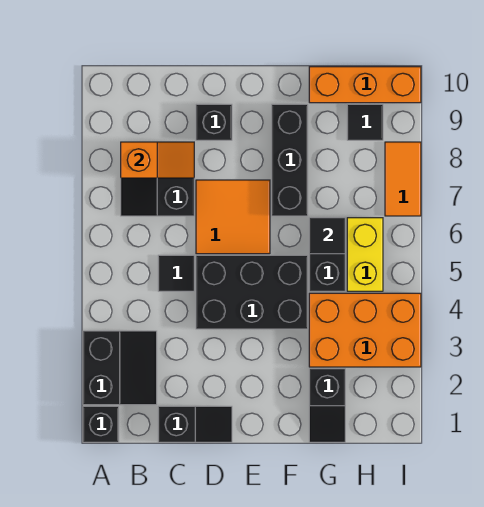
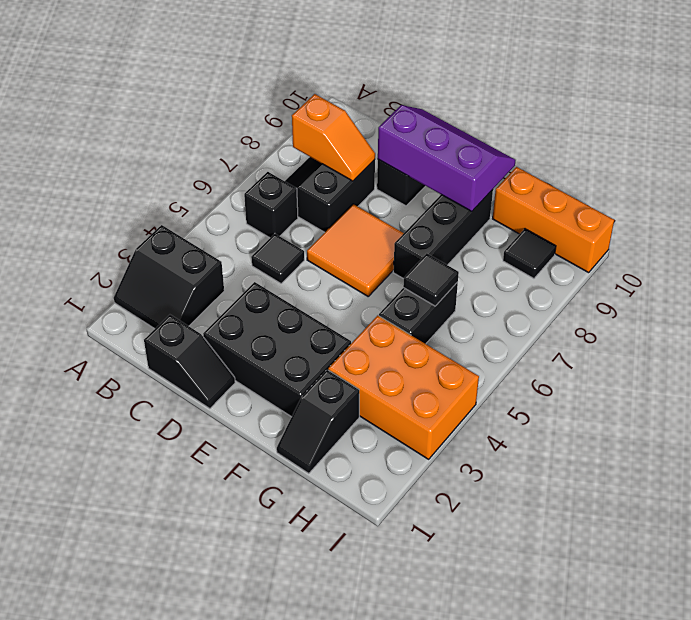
black brick A1 level 1 -> black brick B6 level 1
black slope A2:B3 level 1 top A -> black slope A2:B3 level 1 top 3
black brick D4:F5 level 1 -> black brick D2:F3 level 1
none -> purple slope D9:F10 level 2 top 9
yellow brick H5:H6 level 1 -> none
orange tile I7:I8 level 1 -> none

